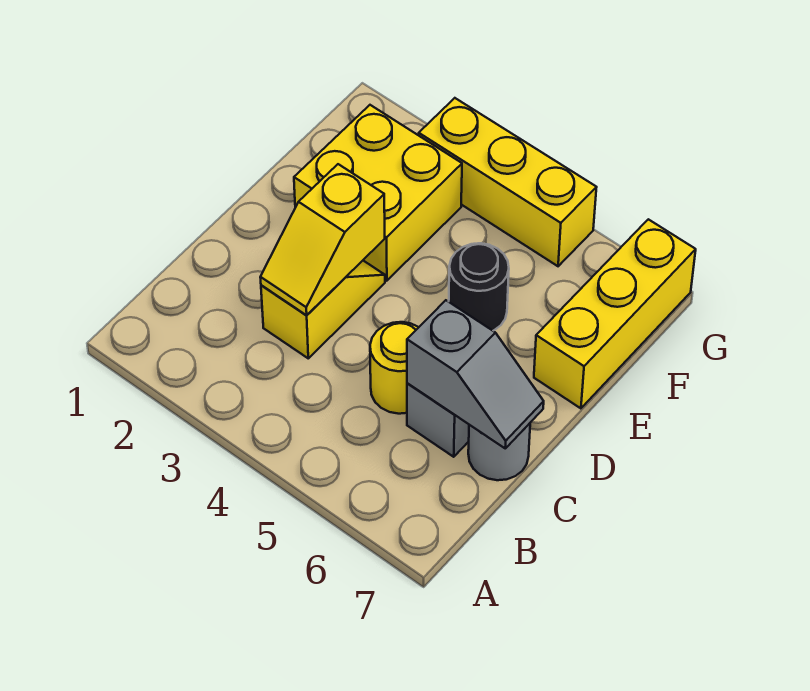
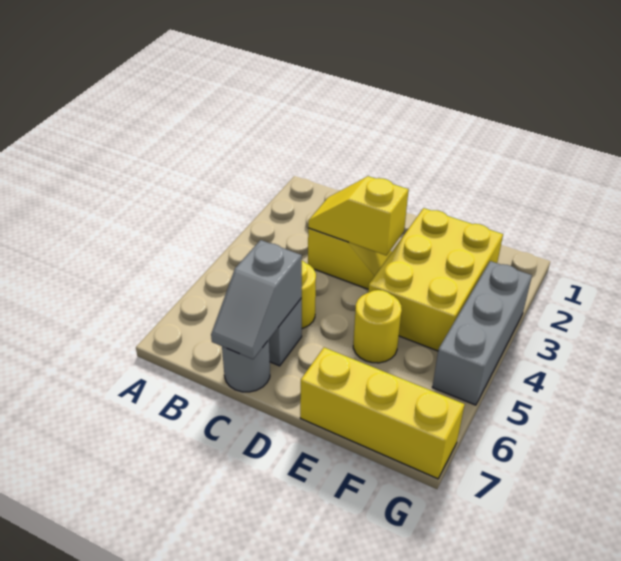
yellow brick E2:F3 level 1 -> yellow brick E2:F4 level 1
black round brick E5 level 1 -> yellow round brick E5 level 1
yellow brick G3:G5 level 1 -> grey brick G3:G5 level 1

